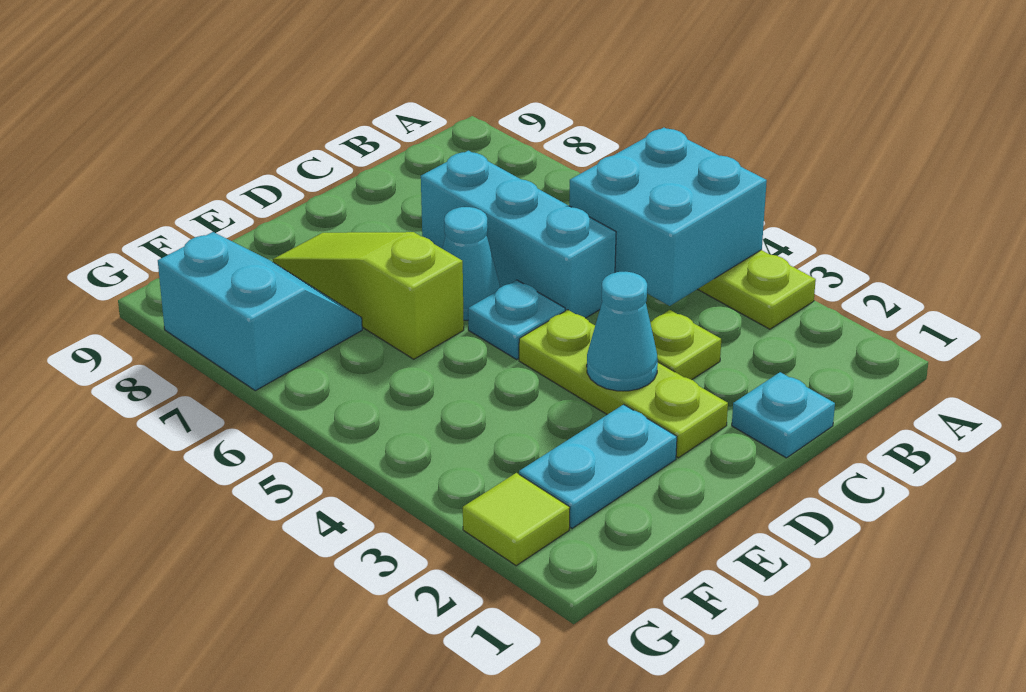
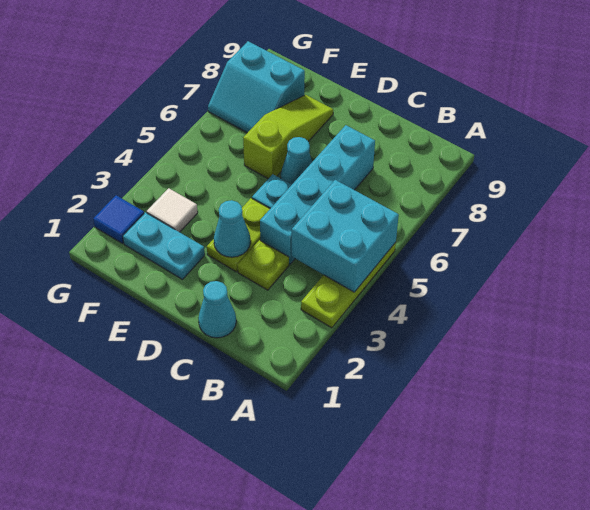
cyan plate C1 level 1 -> cyan cone C1 level 1
cyan brick C5:C7 level 1 -> cyan brick C4:C7 level 1
lime plate D2:D4 level 1 -> lime plate D3:D4 level 1
none -> white tile F3 level 1
cyan slope F7:G8 level 1 top G -> cyan slope F7:G8 level 1 top 8
lime tile G2 level 1 -> blue tile G2 level 1

